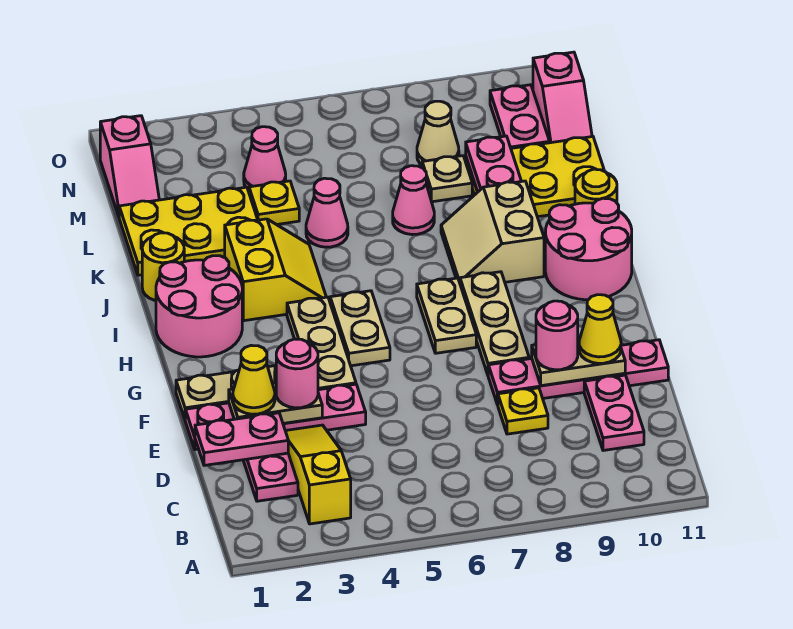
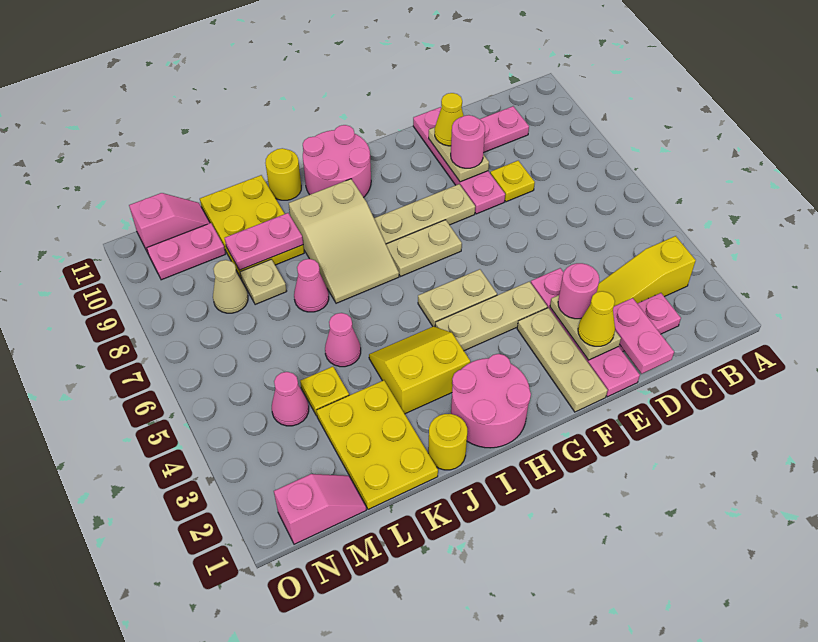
tan slope I8:J9 level 1 top 9 -> tan slope I7:J9 level 1 top 9

